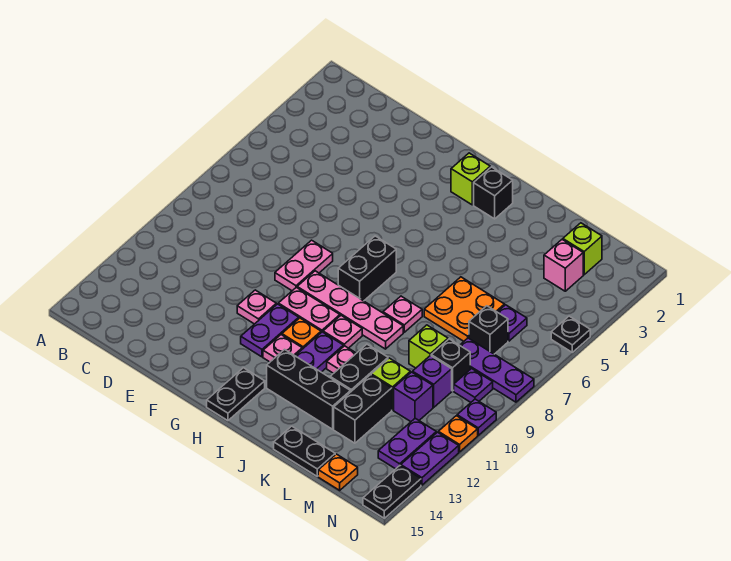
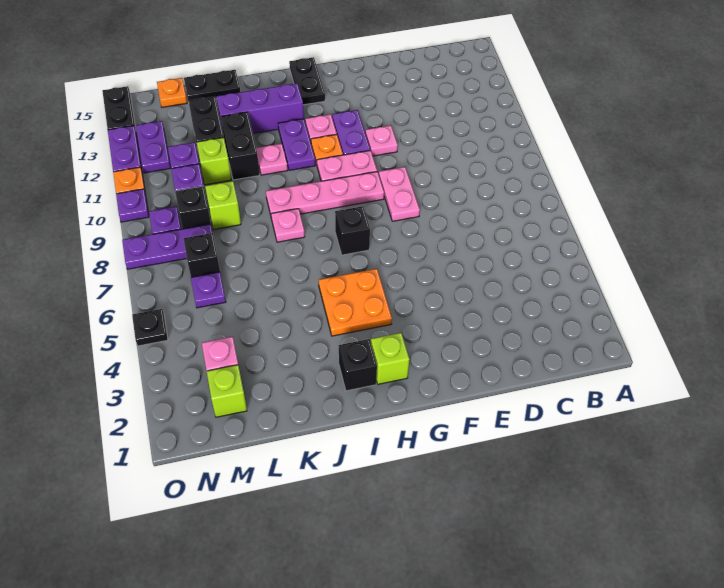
black brick H7:H8 level 1 -> black brick H7 level 1
pink plate I10 level 1 -> none
black brick I13:K13 level 1 -> purple brick I13:K13 level 1
orange plate K6:L7 level 1 -> orange plate H4:I5 level 1

